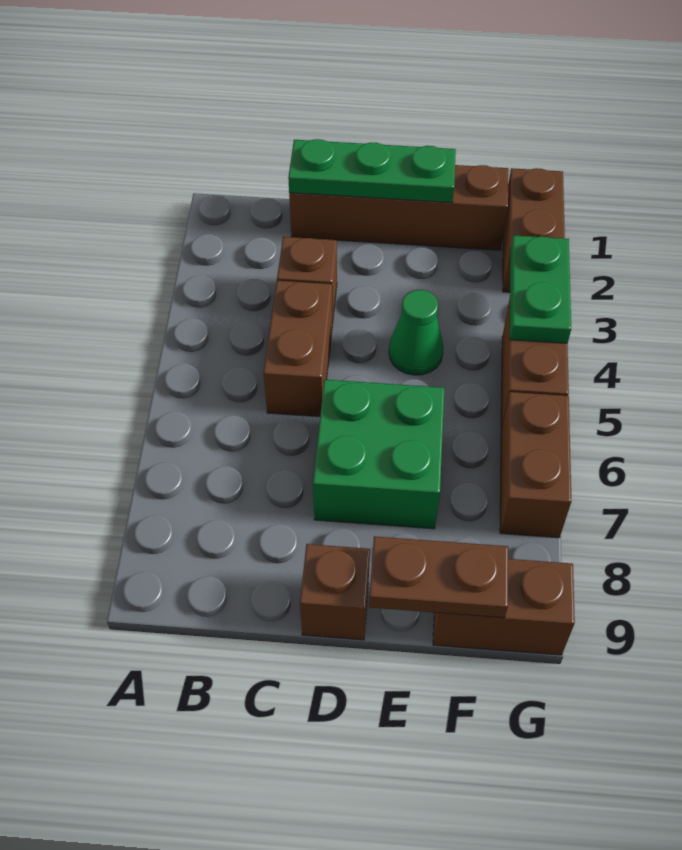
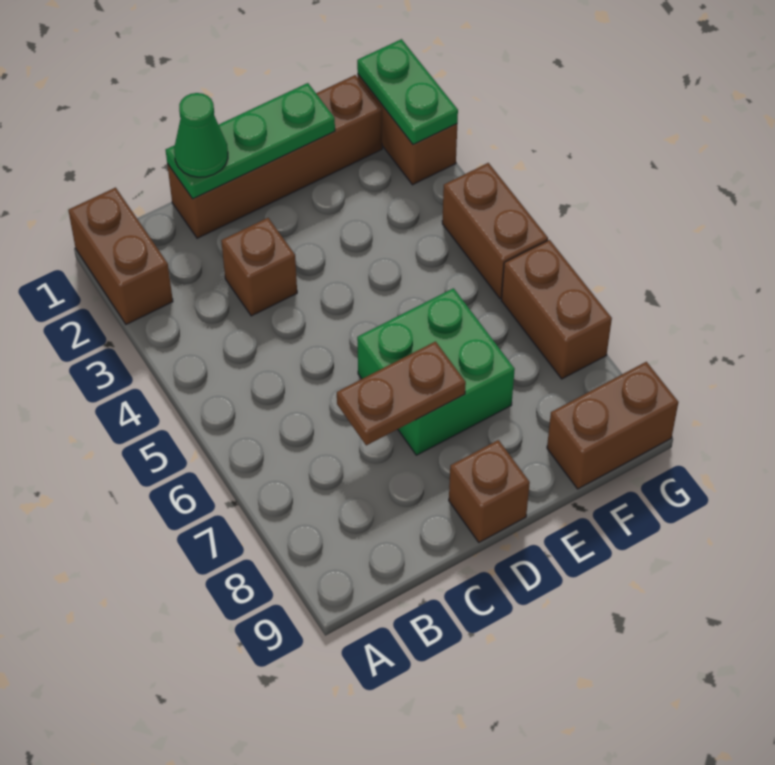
brown brick C4:C5 level 1 -> brown brick A1:A2 level 1
green cone E4 level 1 -> green cone C1 level 3
brown plate E9:F9 level 2 -> brown plate C7:D7 level 2
green plate G3:G4 level 2 -> green plate G1:G2 level 2

